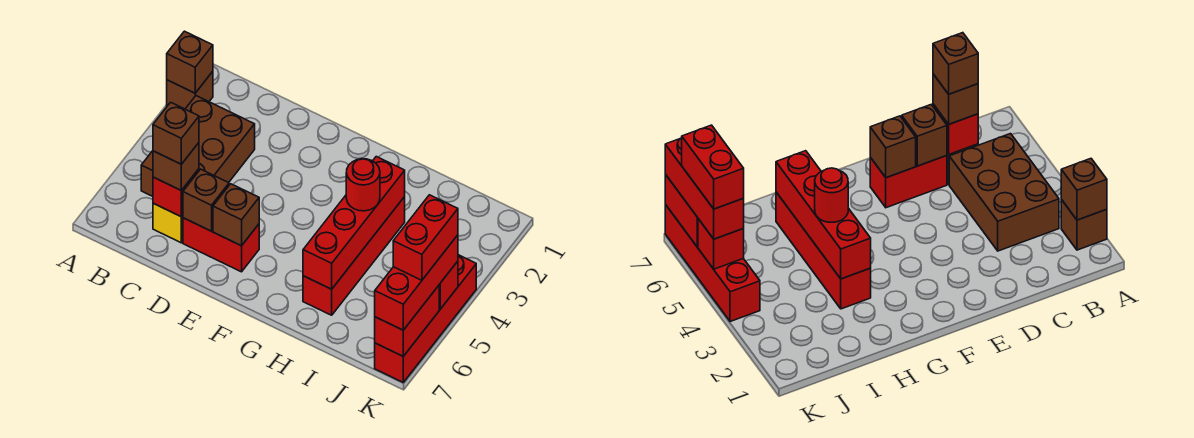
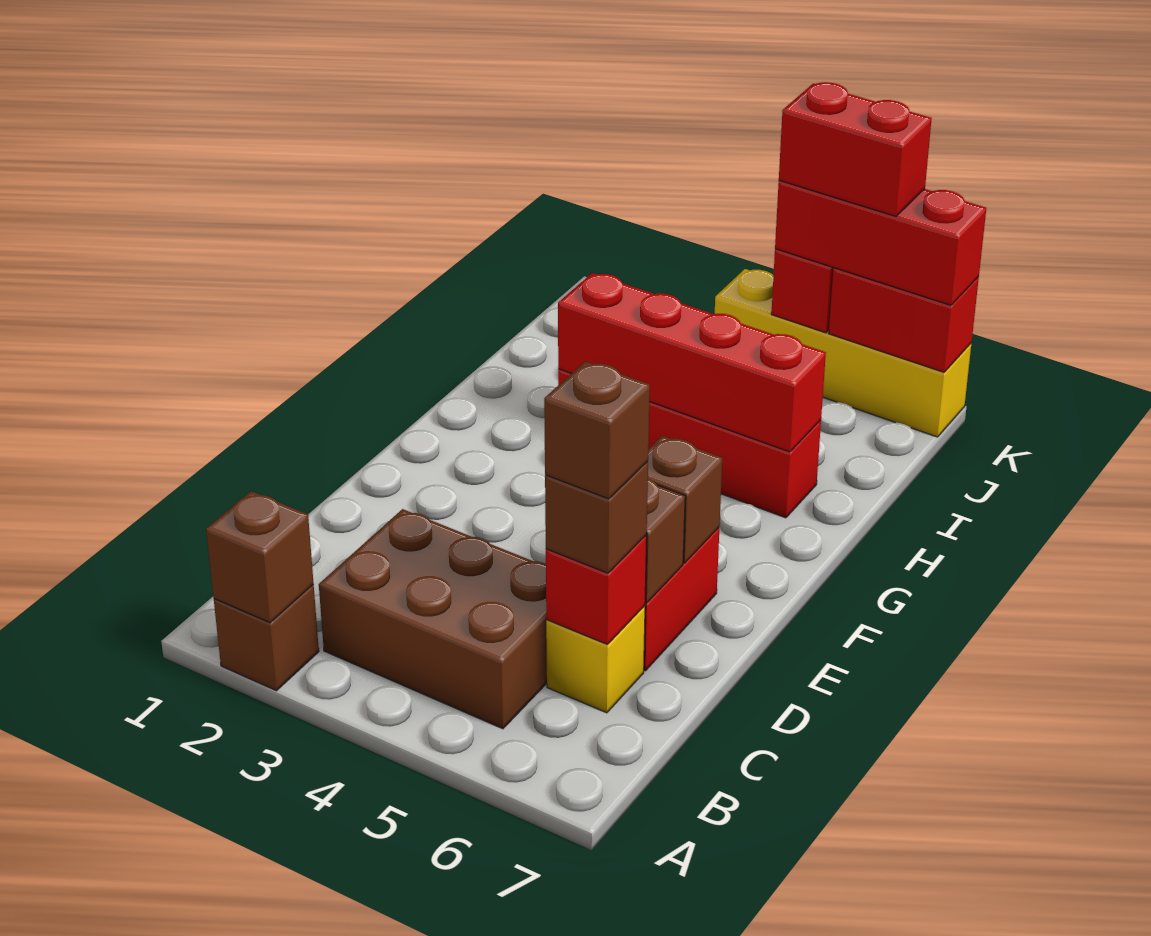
red round brick H4 level 3 -> none
red brick K4:K7 level 1 -> yellow brick K4:K7 level 1

